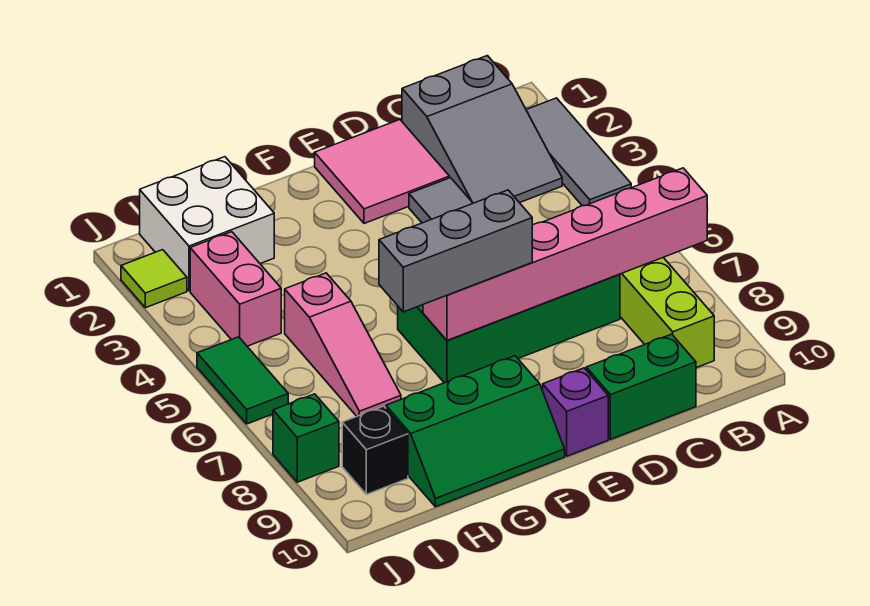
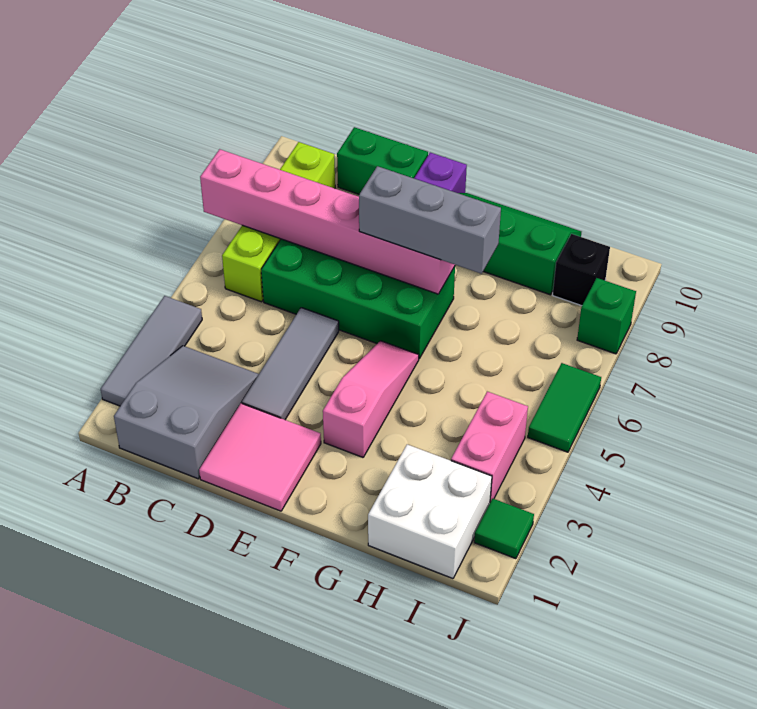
pink slope H5:H7 level 1 top 5 -> pink slope F3:F5 level 1 top 3
lime tile J2 level 1 -> green tile J2 level 1

